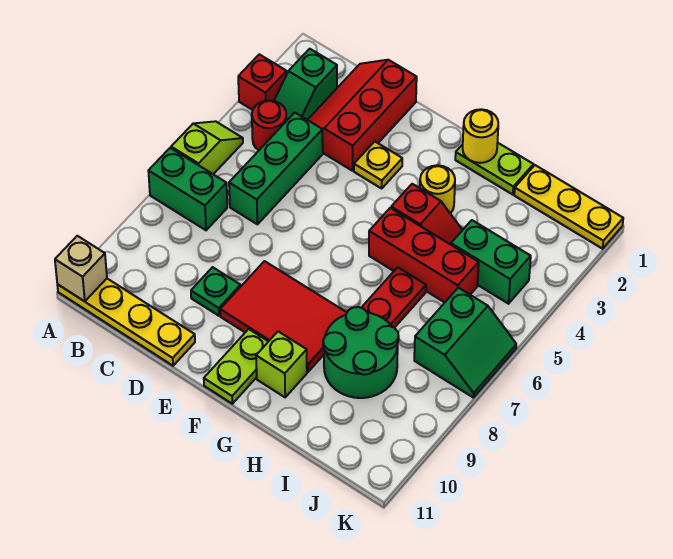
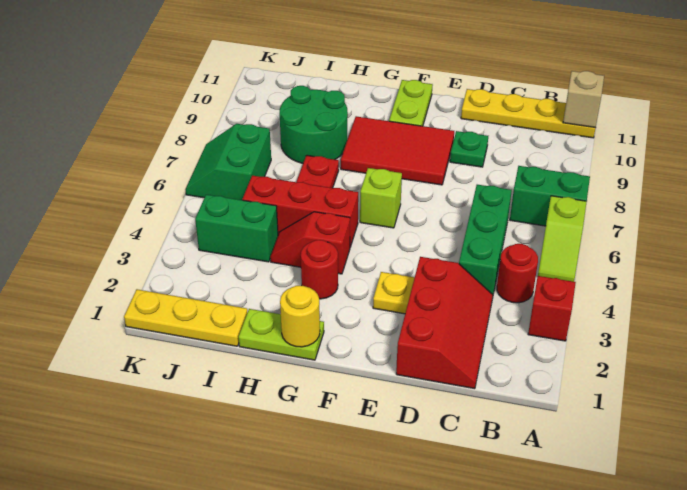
green slope B2:B3 level 1 top 2 -> none
yellow round brick G3 level 1 -> red round brick G3 level 1
lime brick G10 level 1 -> lime brick F6 level 1

